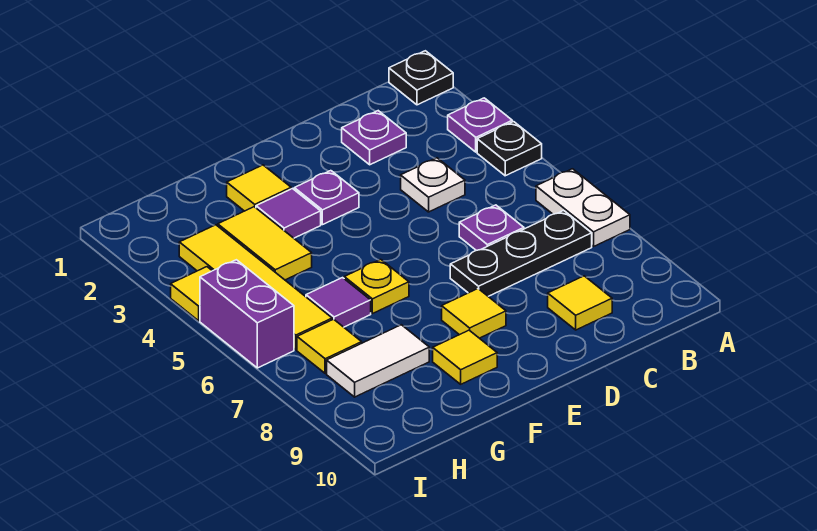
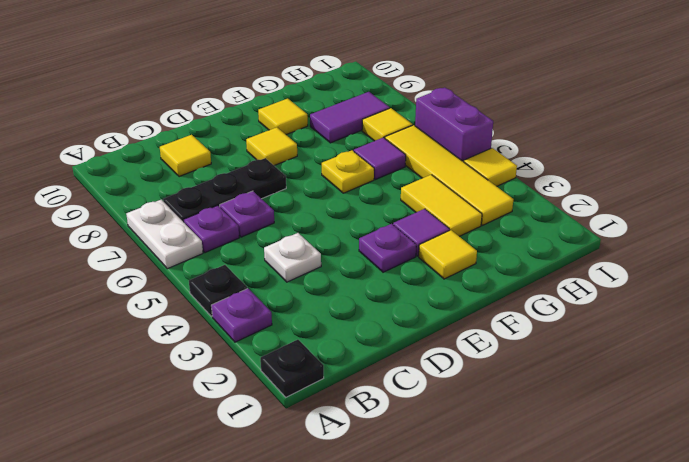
purple plate C2 level 1 -> purple plate B6 level 1
white tile G8:H8 level 1 -> purple tile G8:H8 level 1

